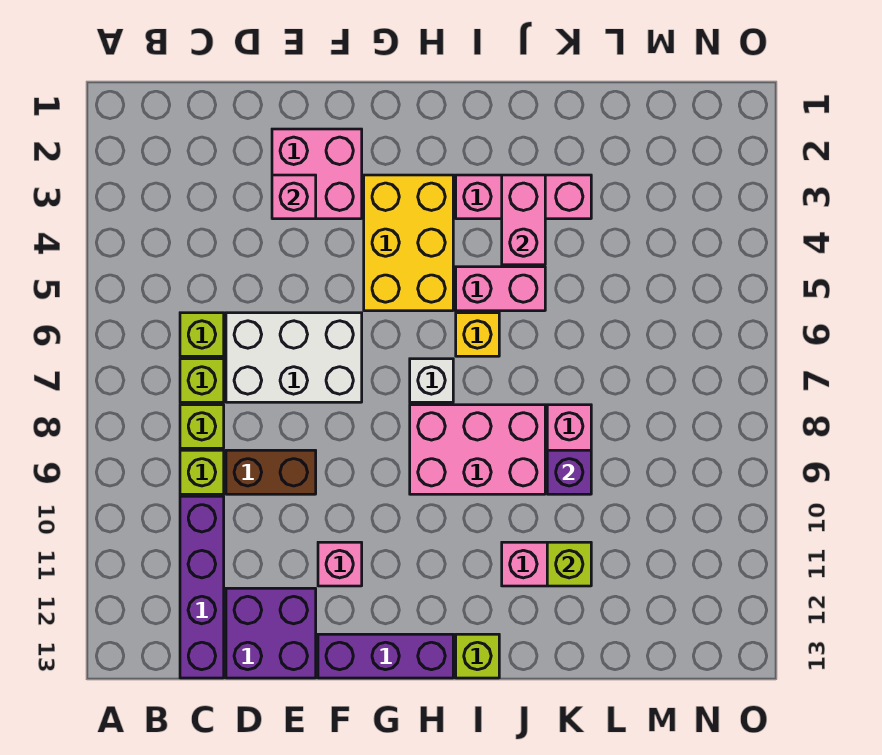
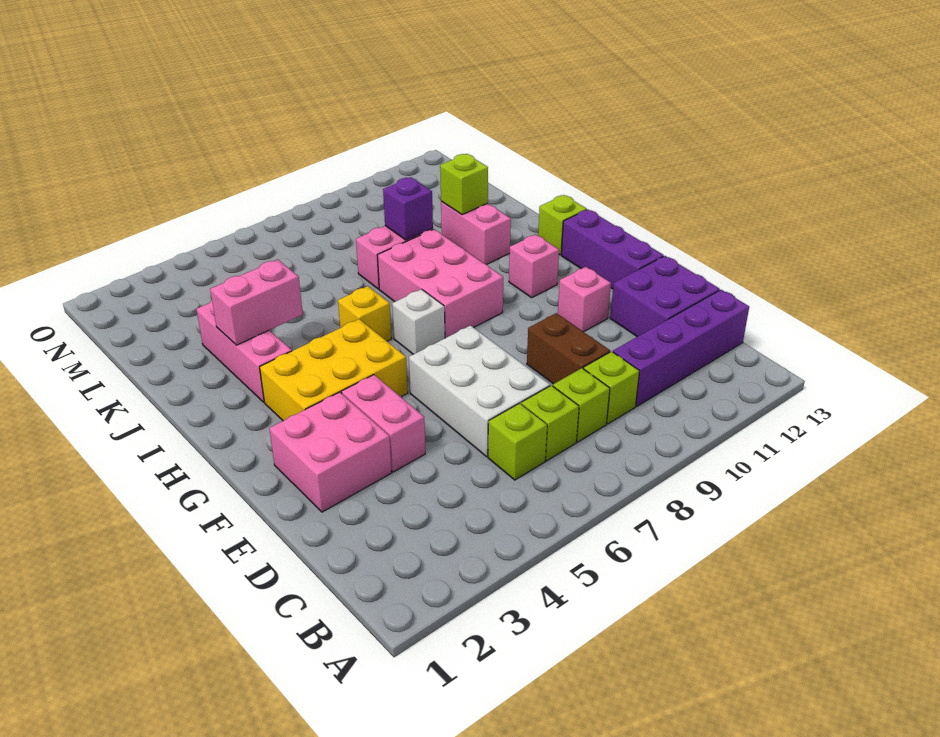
pink brick E3 level 2 -> pink brick H11 level 1
pink brick I5:J5 level 1 -> pink brick E4:F4 level 1

